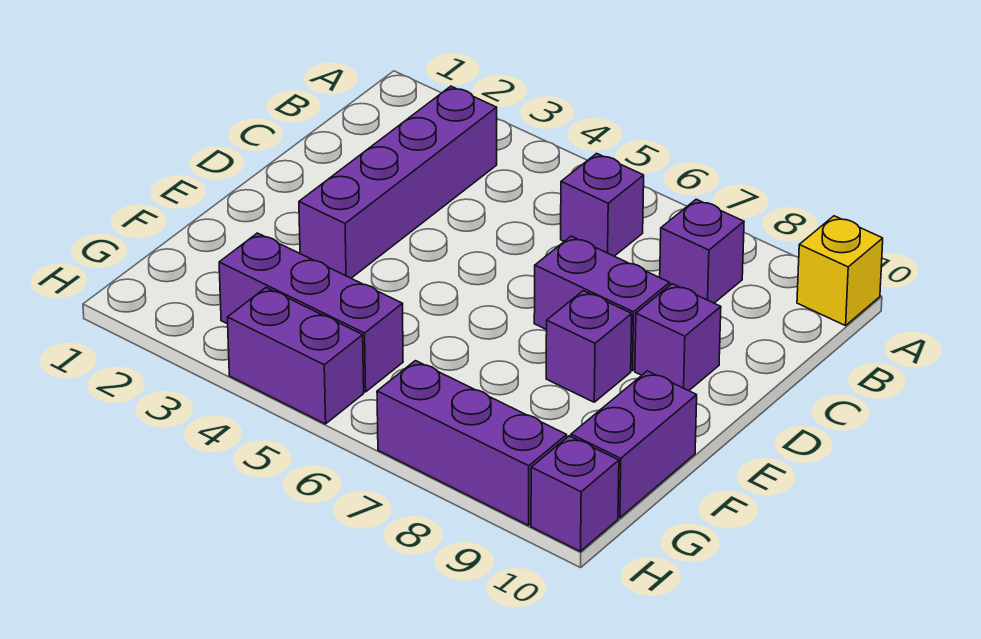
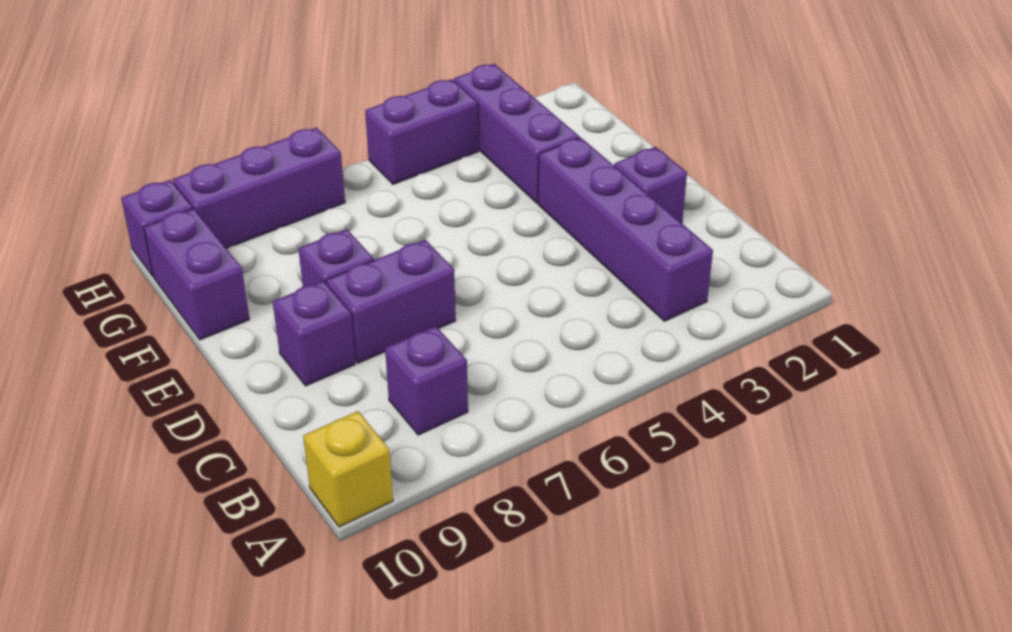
purple brick B6 level 1 -> purple brick D2 level 1
purple brick G3:G5 level 1 -> purple brick F3:H3 level 1

